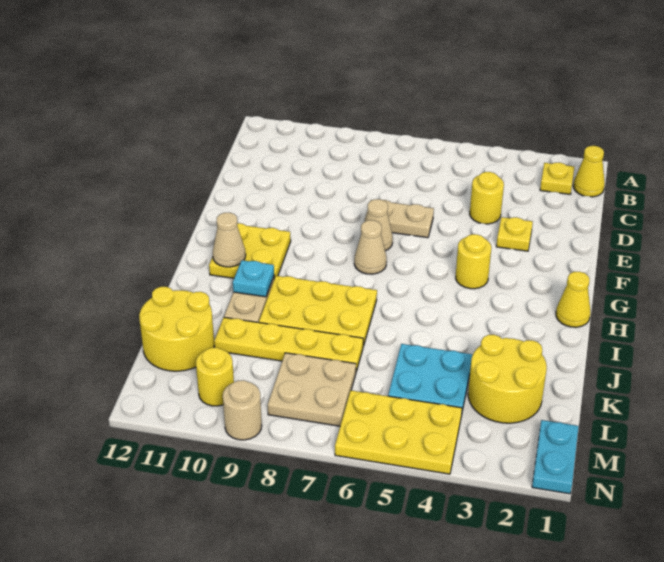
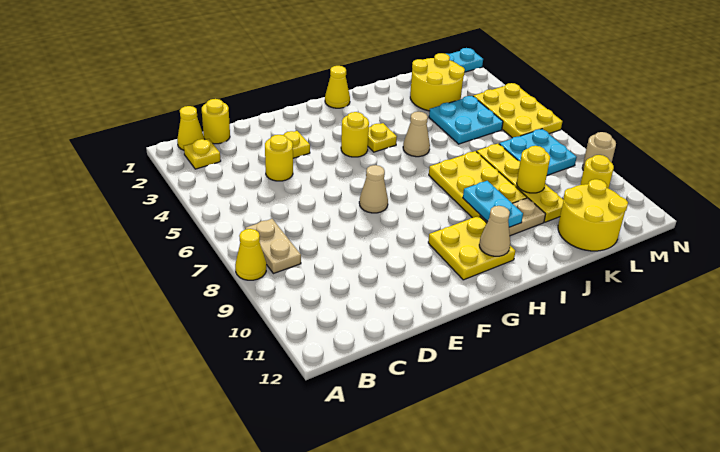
none -> yellow cone A8 level 1
none -> yellow round brick C1 level 1
tan plate E6:E7 level 1 -> tan plate B7:B8 level 1
tan cone G7 level 1 -> tan cone I5 level 1
none -> yellow plate H4 level 1
cyan plate I10 level 2 -> cyan plate I9:I10 level 2
none -> yellow round brick K9 level 2
tan plate L7:M8 level 1 -> cyan plate L7:M8 level 1

